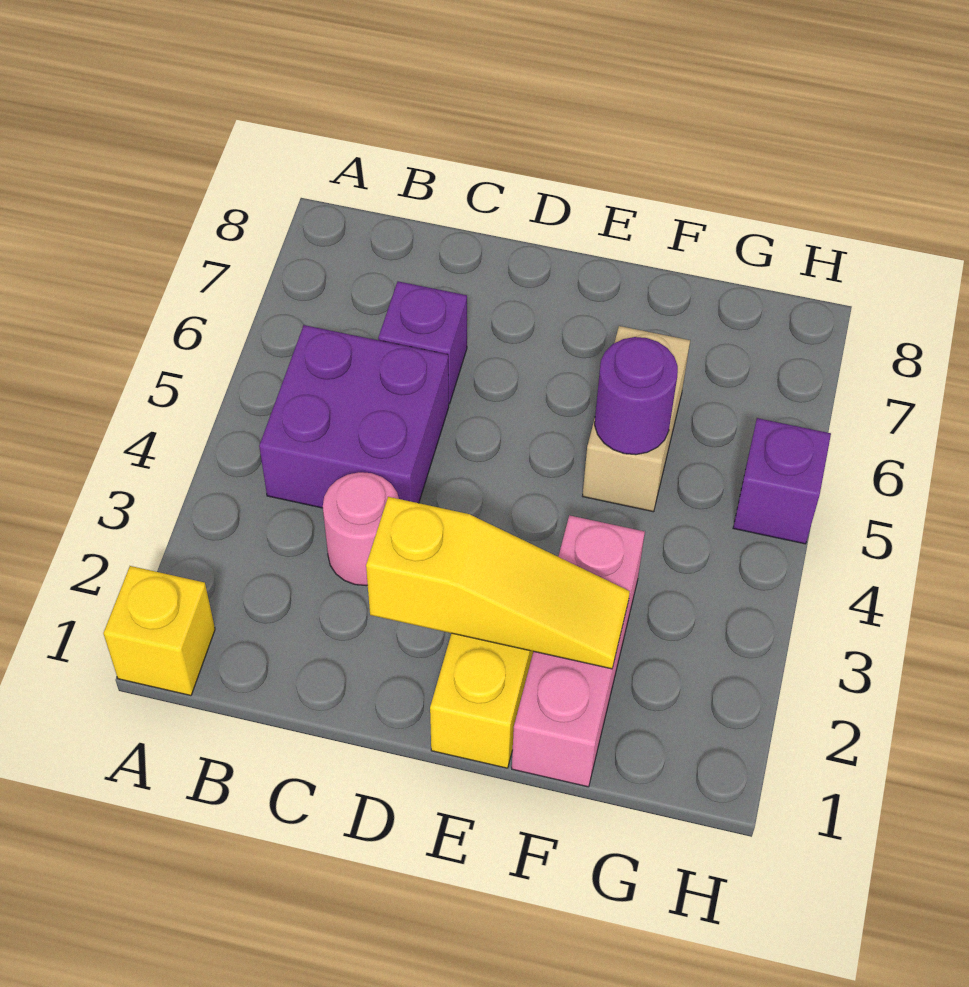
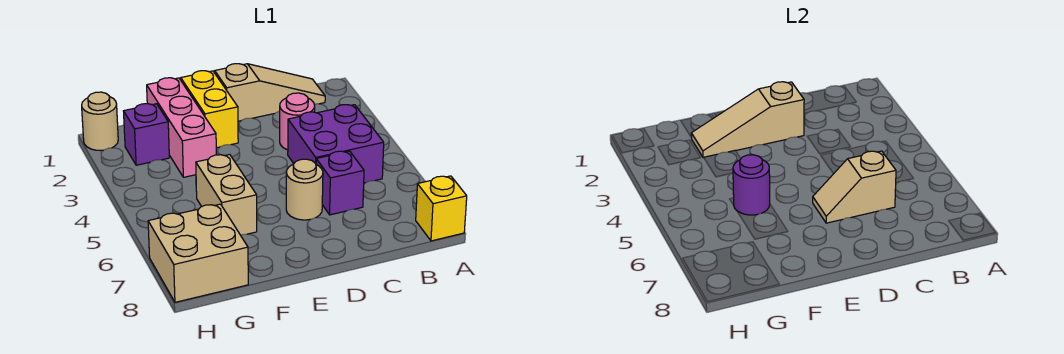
yellow brick A1 level 1 -> yellow brick A8 level 1
none -> tan slope B1:D1 level 1 top D
none -> tan slope C6:D6 level 2 top C
yellow slope D2:F2 level 2 top D -> tan slope D2:F2 level 2 top D
none -> tan round brick D6 level 1
none -> tan brick G7:H8 level 1
none -> tan round brick H1 level 1
purple brick H5 level 1 -> purple brick G2 level 1

